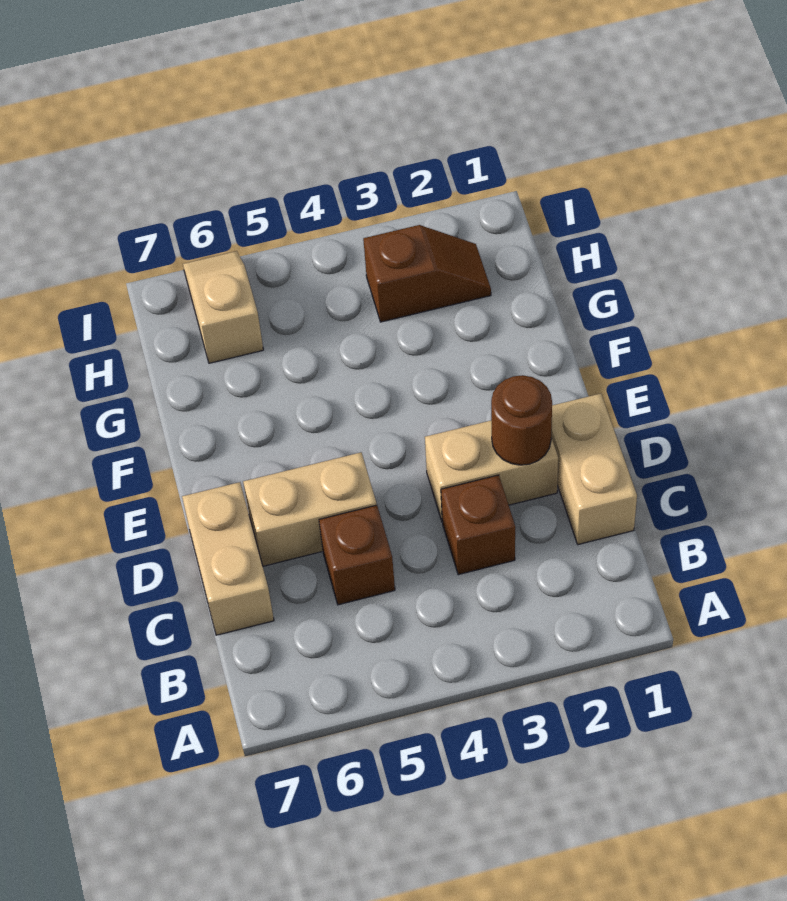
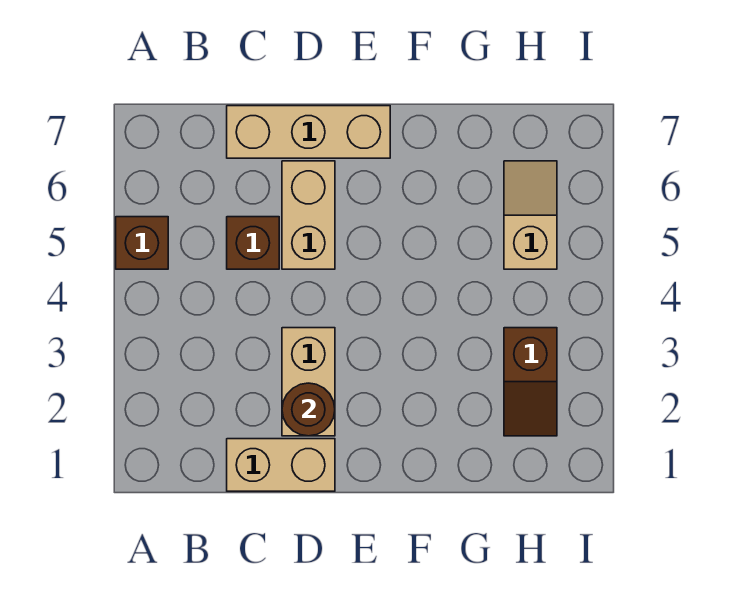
brown brick C3 level 1 -> brown brick A5 level 1
tan brick C7:D7 level 1 -> tan brick C7:E7 level 1
tan slope H6:I6 level 1 top H -> tan slope H5:H6 level 1 top 5

